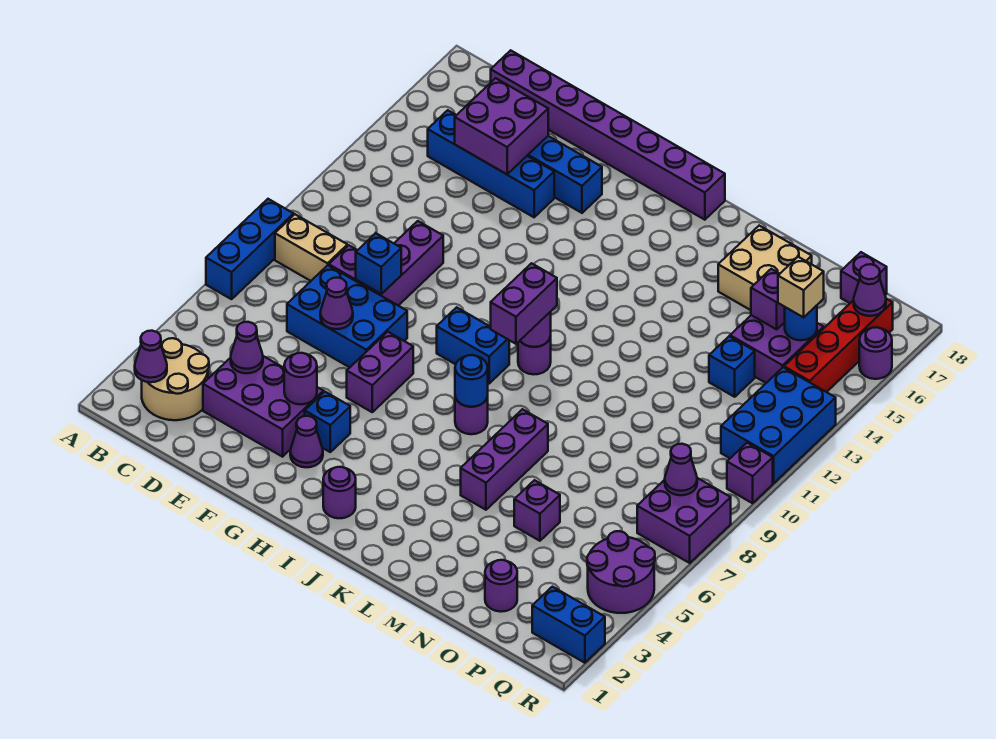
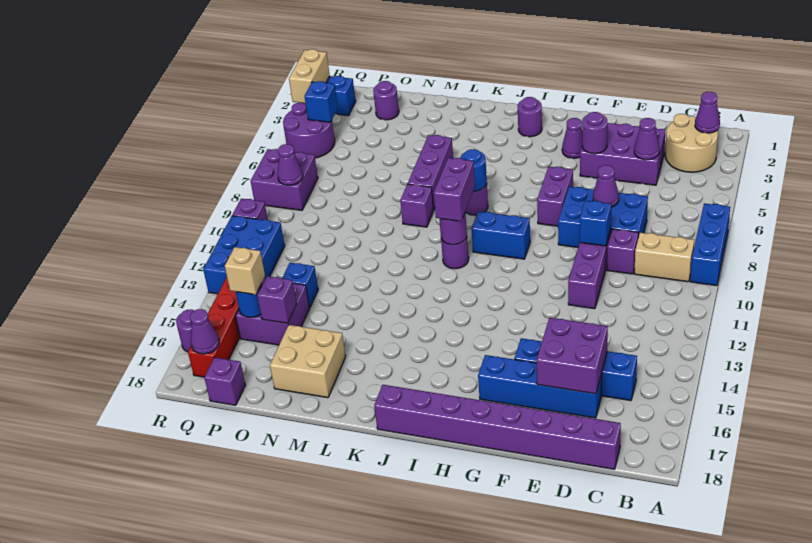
blue brick G4 level 1 -> blue brick Q4 level 2
purple brick N5 level 1 -> purple brick L8 level 1
none -> tan brick R2:R3 level 2

